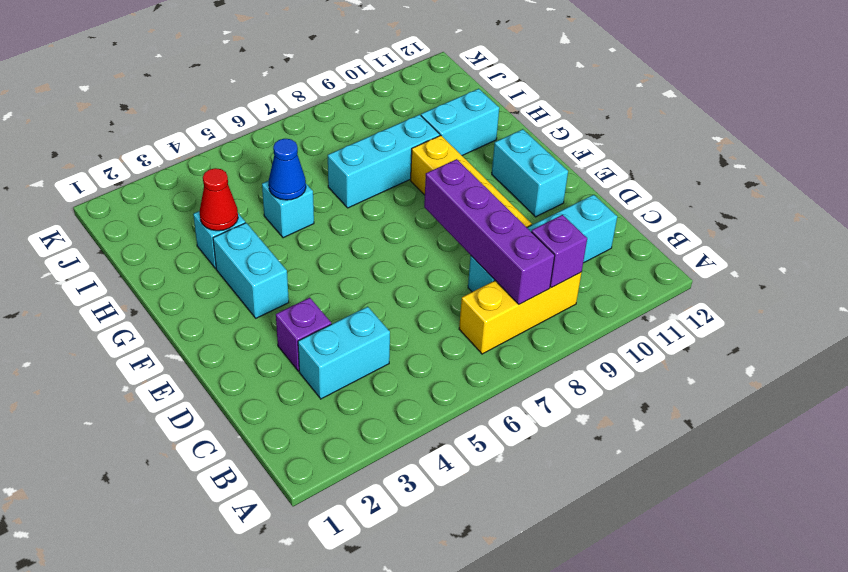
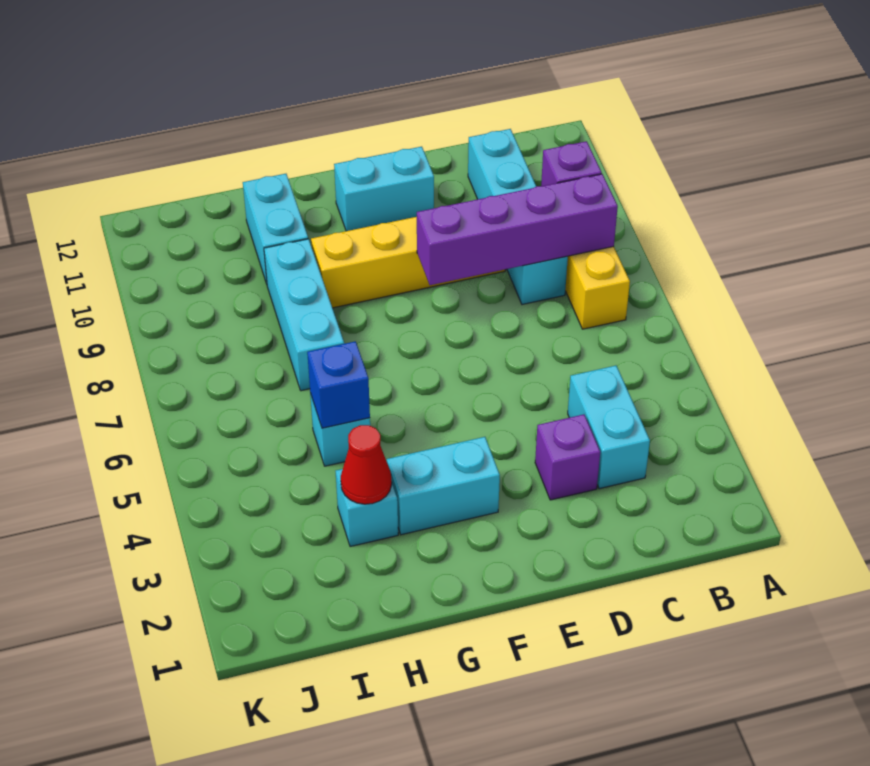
blue cone H5 level 2 -> blue brick H5 level 2

